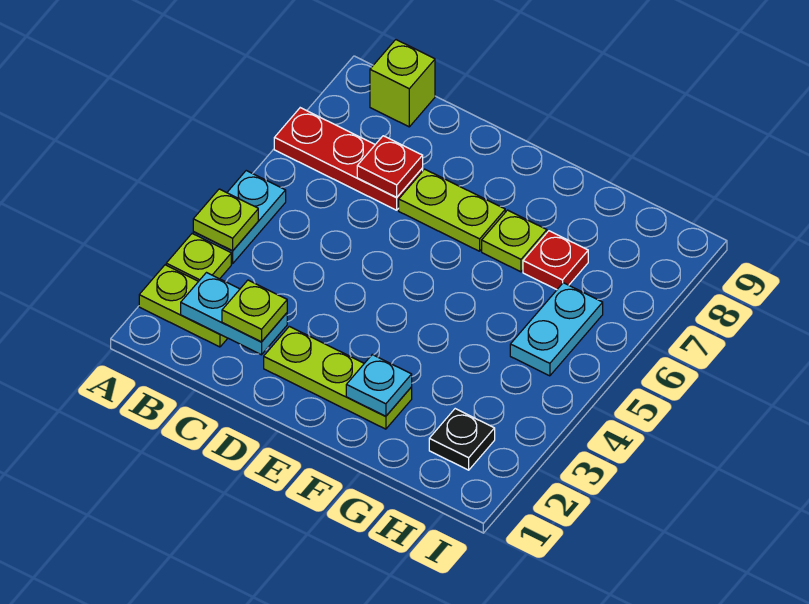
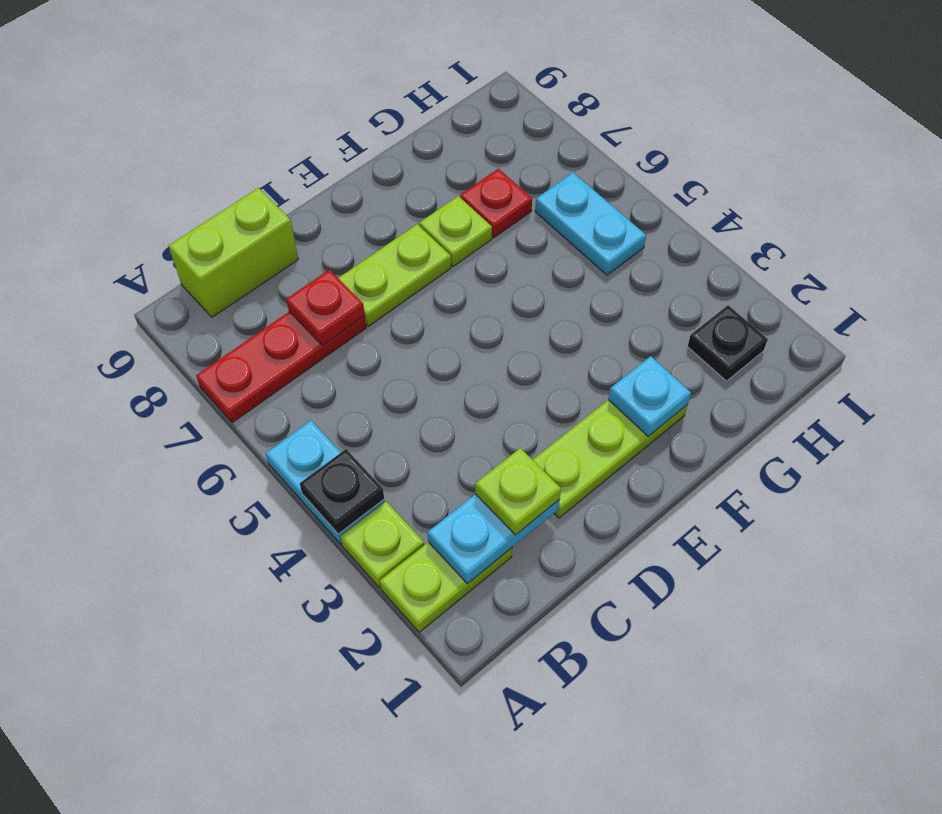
lime plate A4 level 2 -> black plate A4 level 2
lime brick B9 level 1 -> lime brick B9:C9 level 1

